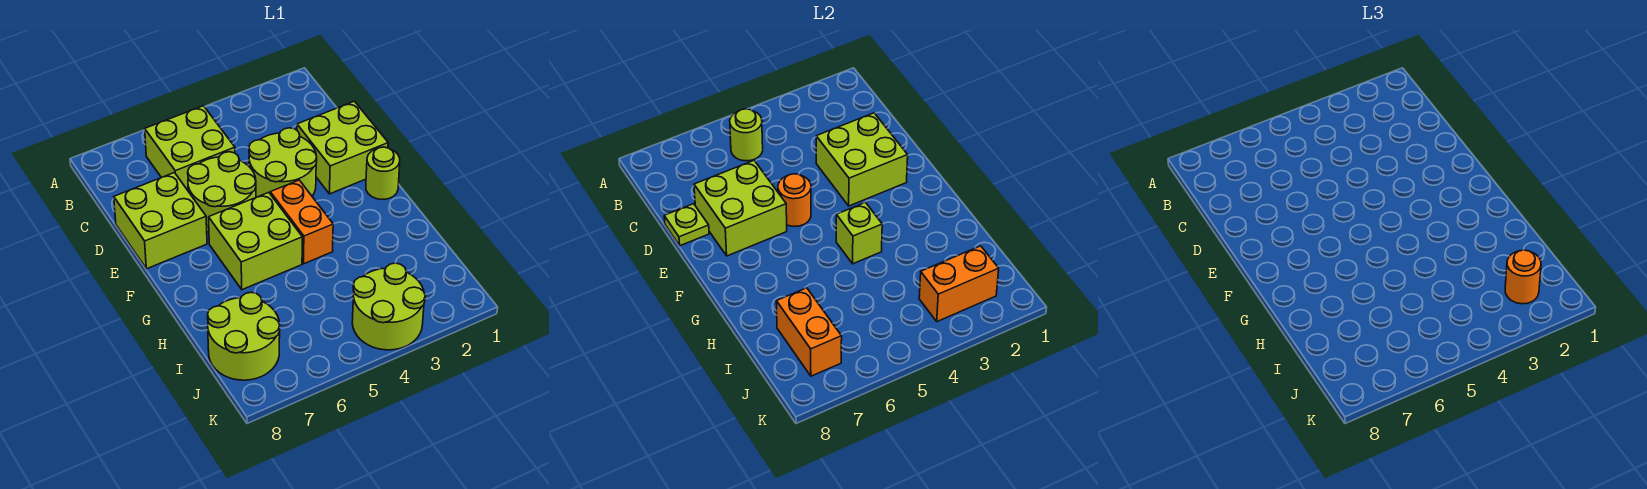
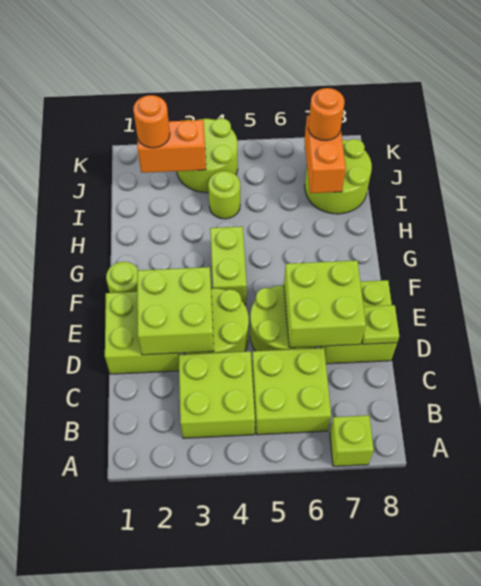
lime round brick B5 level 2 -> lime round brick I4 level 1
orange round brick E5 level 2 -> orange round brick J7 level 3
orange brick F4:G4 level 1 -> lime brick F4:G4 level 1
lime brick F5:G6 level 1 -> lime brick B3:C4 level 1
lime brick G4 level 2 -> lime brick A7 level 1

